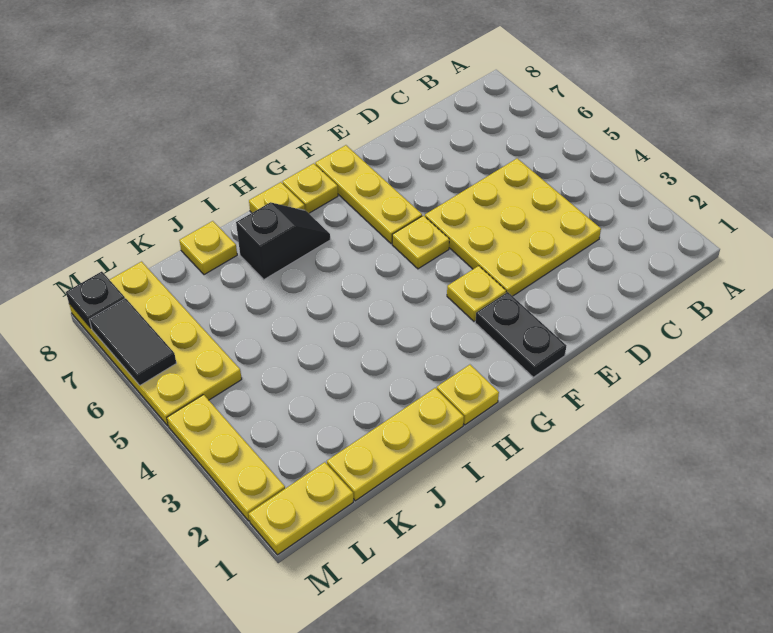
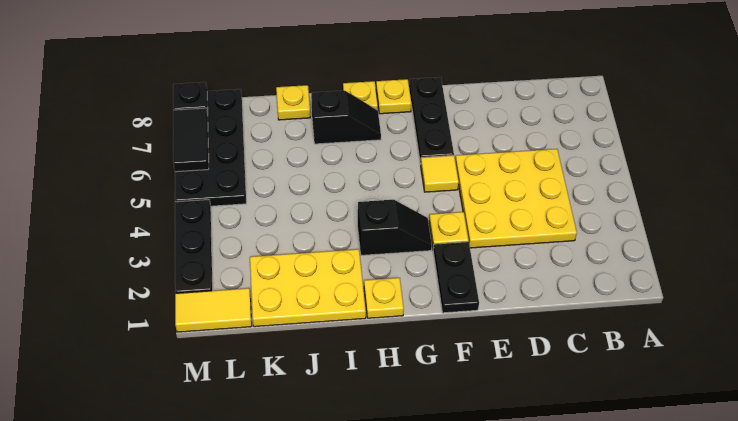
yellow plate F5 level 1 -> yellow tile F5 level 1
yellow plate F6:F8 level 1 -> black plate F6:F8 level 1
none -> black slope G3:H3 level 1 top H
yellow plate I1:K1 level 1 -> yellow plate I1:K2 level 1
yellow plate L1:M1 level 1 -> yellow tile L1:M1 level 1
yellow plate L5:M8 level 1 -> black plate L5:M8 level 1
yellow plate M2:M4 level 1 -> black plate M2:M4 level 1

